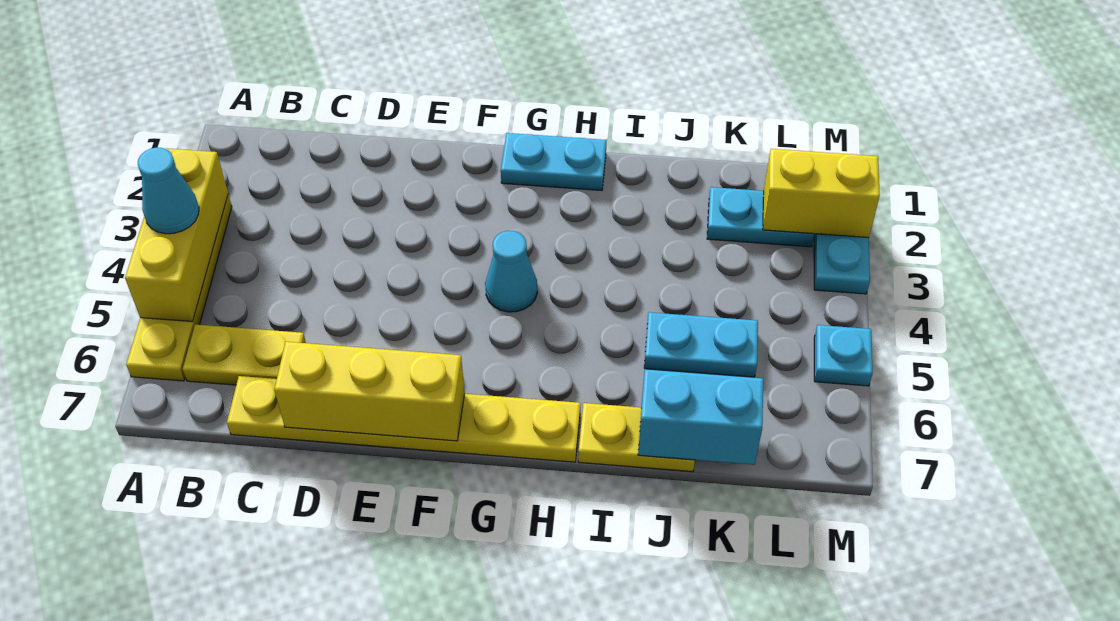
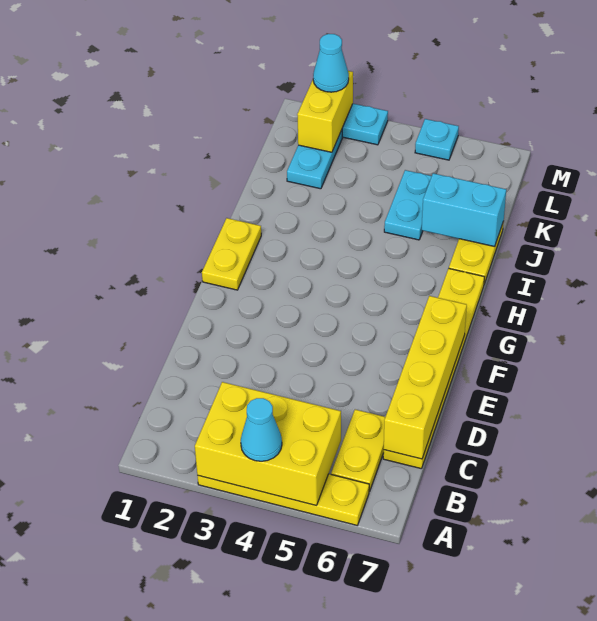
yellow brick A3:A5 level 2 -> yellow brick A3:B5 level 2
yellow brick D7:F7 level 2 -> yellow brick C7:F7 level 2
cyan plate G1:H1 level 1 -> yellow plate G1:H1 level 1
cyan cone G4 level 1 -> cyan cone M2 level 3
cyan brick J7:K7 level 2 -> cyan brick J6:J7 level 2

